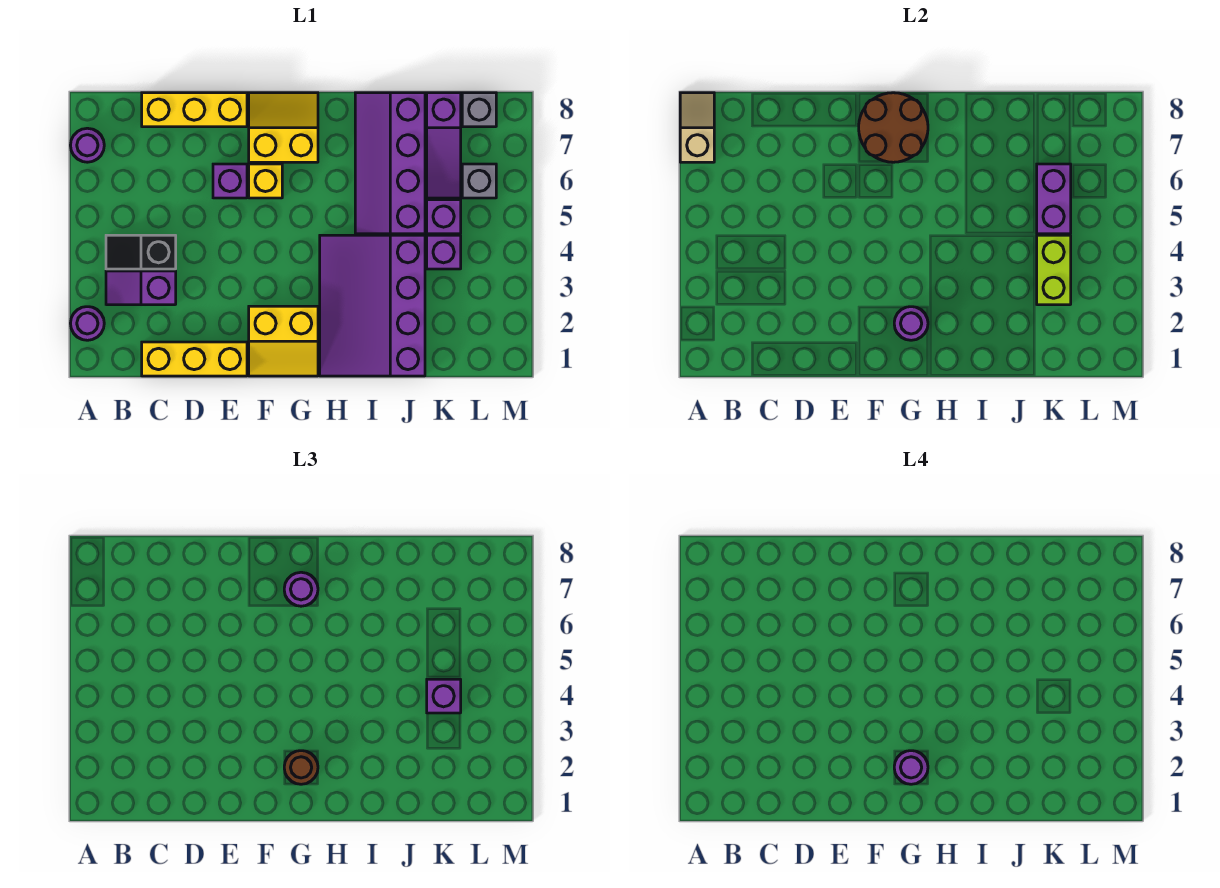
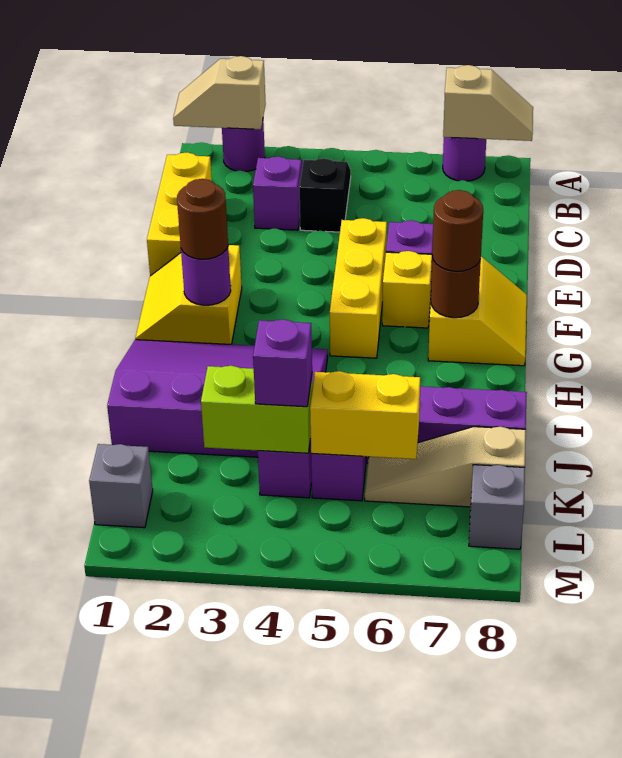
none -> tan slope A1:A2 level 2 top 2
yellow brick C8:E8 level 1 -> yellow brick E5:G5 level 1
brown round brick F7:G8 level 2 -> brown round brick G7 level 2
purple round brick G2 level 4 -> none
purple round brick G7 level 3 -> brown round brick G7 level 3
purple brick K5:K6 level 2 -> yellow brick K5:K6 level 2
purple slope K6:K8 level 1 top 8 -> tan slope K6:K8 level 1 top 8
grey brick L6 level 1 -> grey brick L1 level 1

